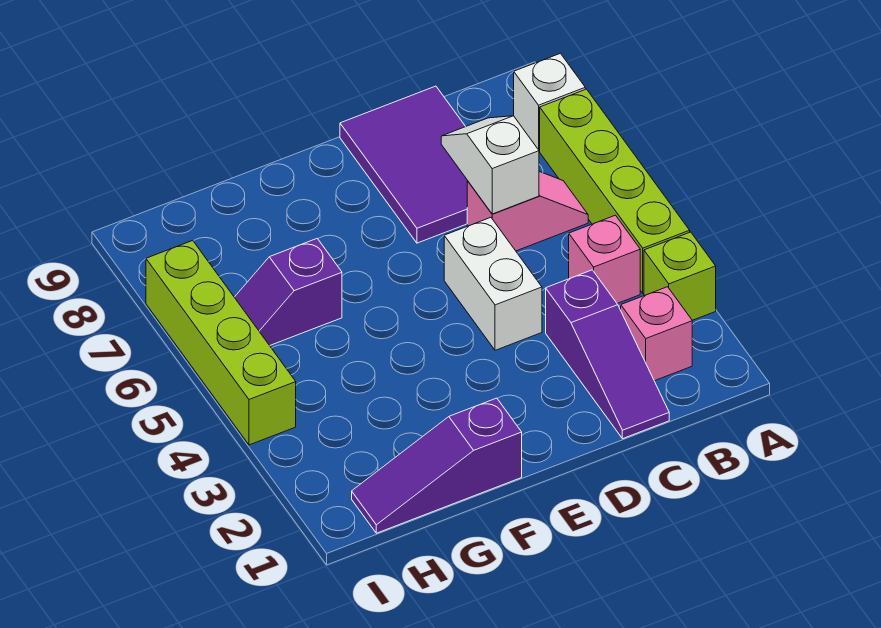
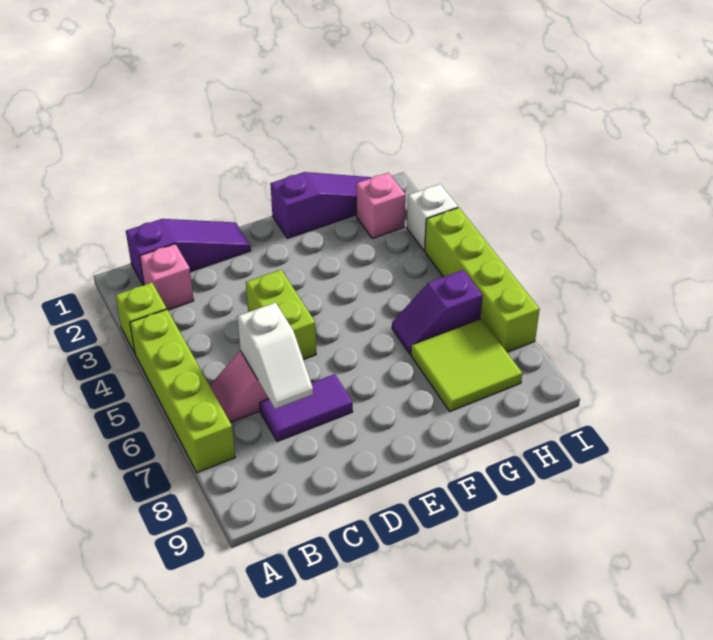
white brick A8 level 1 -> white brick I3 level 1
pink brick B4 level 1 -> pink brick H2 level 1
purple slope C1:C3 level 1 top 3 -> purple slope B1:D1 level 1 top B
purple tile C7:D9 level 1 -> purple tile C7:D7 level 1
white brick D4:D5 level 1 -> lime brick D4:D5 level 1
purple slope G6:H6 level 1 top G -> purple slope G6:H6 level 1 top H
none -> lime tile G7:H8 level 1

